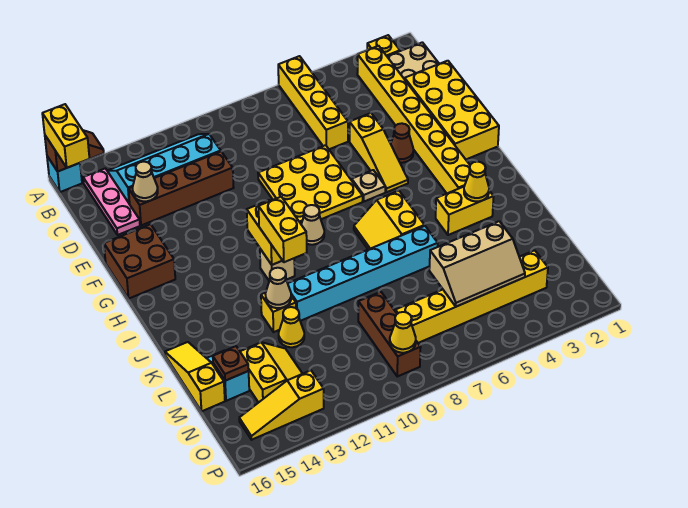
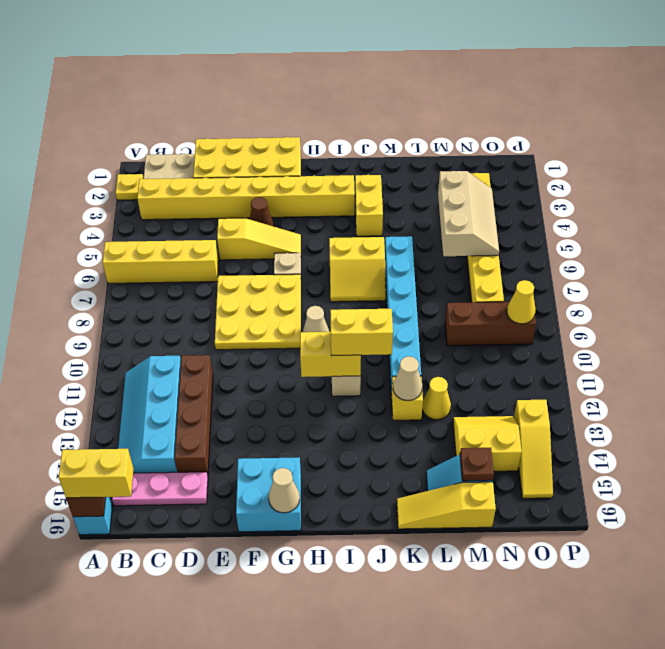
tan cone D14 level 2 -> tan cone G16 level 2
brown brick F15:G16 level 1 -> cyan brick F15:G16 level 1
yellow cone J3 level 2 -> none

